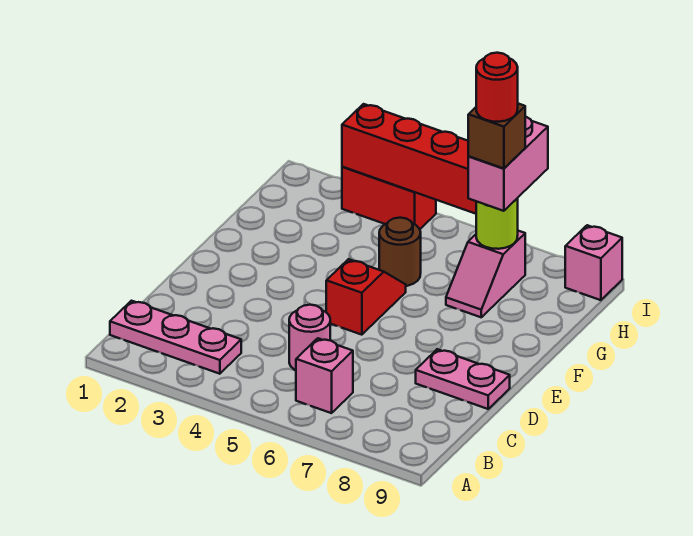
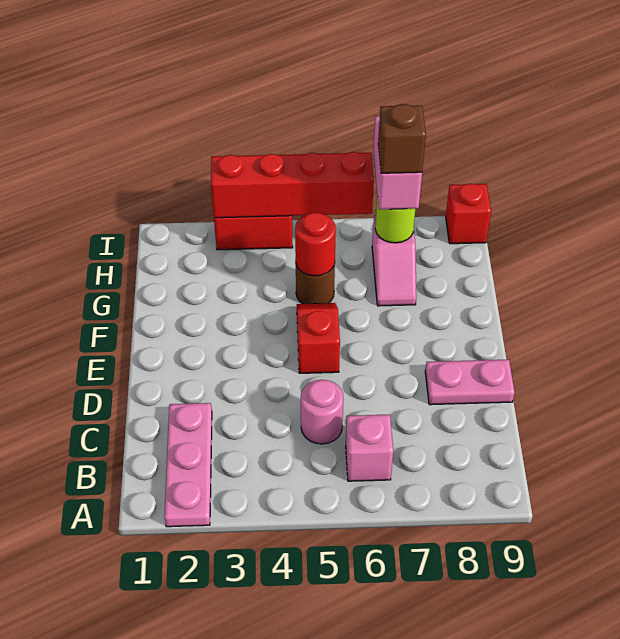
pink plate B1:B3 level 1 -> pink plate A2:C2 level 1
red round brick H7 level 5 -> red round brick G5 level 2
pink brick I9 level 1 -> red brick I9 level 1

